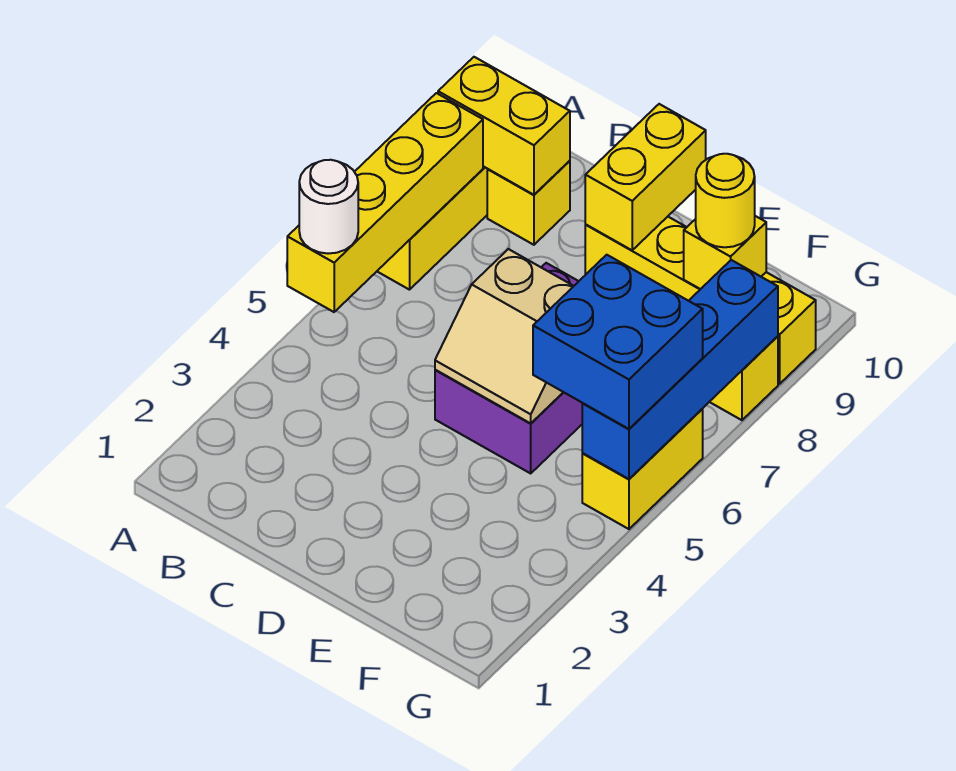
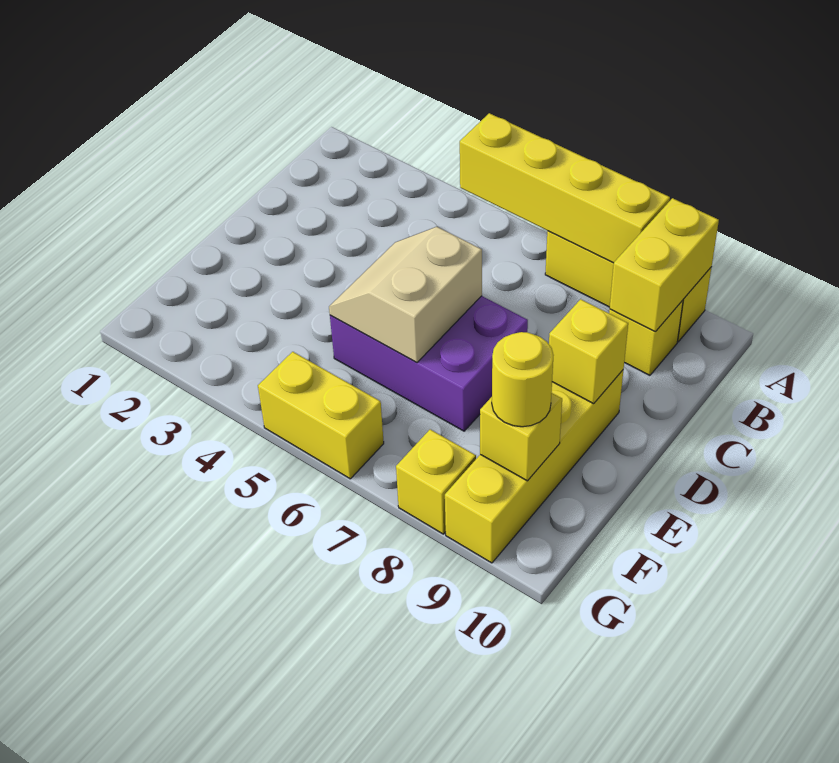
white round brick A5 level 3 -> none
yellow brick D9:D10 level 2 -> yellow brick D9 level 2
blue brick F5:G6 level 3 -> none
blue brick G5:G8 level 2 -> none

